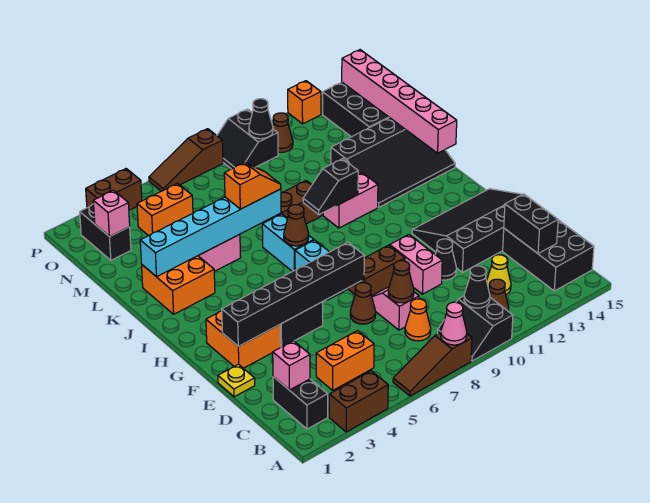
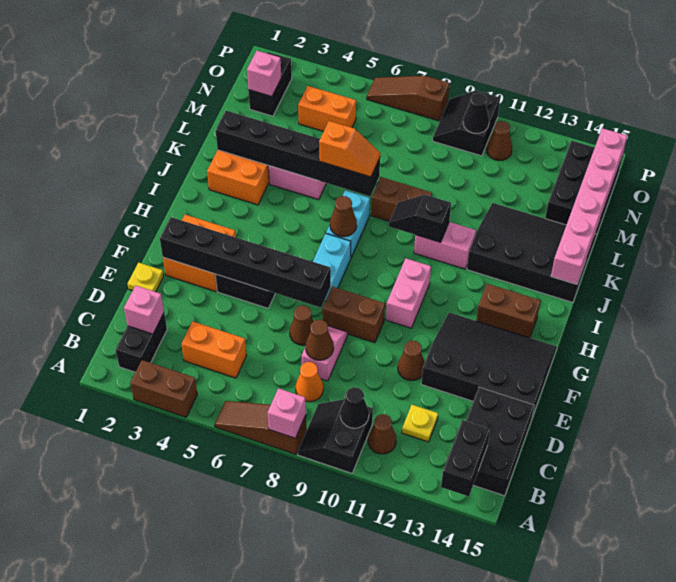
pink cone A8 level 2 -> pink brick A8 level 2
yellow cone C12 level 1 -> yellow plate C12 level 1
black brick C14:D14 level 2 -> black brick A14:B14 level 2
pink brick E10:F10 level 1 -> pink brick G10:H10 level 1
black cone E11 level 1 -> brown cone E11 level 1
black slope J12:L15 level 1 top L -> black slope J12:L15 level 1 top J
cyan brick K2:K7 level 2 -> black brick K2:K7 level 2
brown brick P3:P4 level 1 -> brown brick H13:H14 level 1
orange brick P13 level 1 -> none

